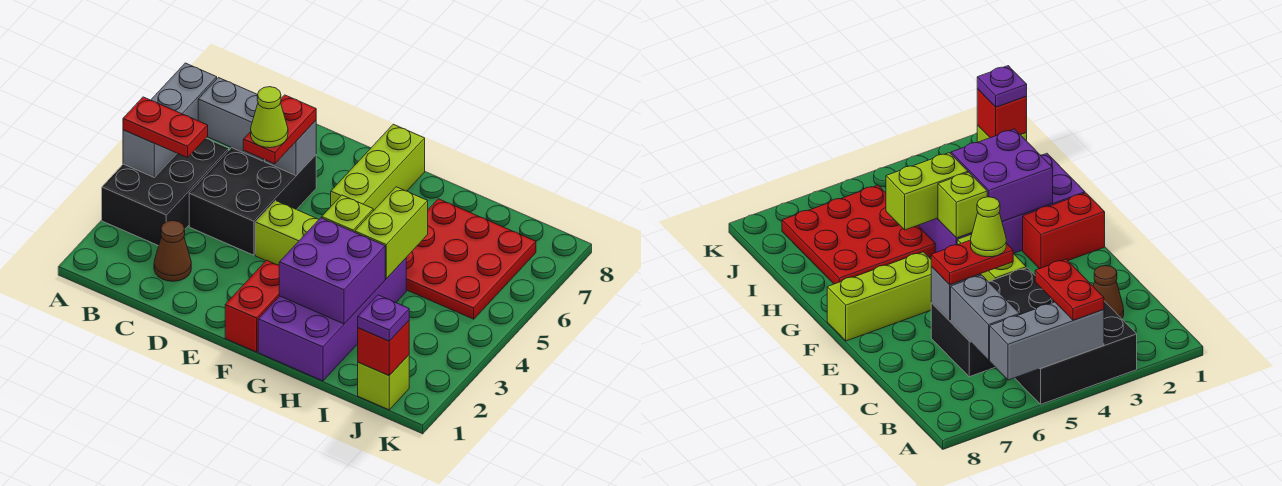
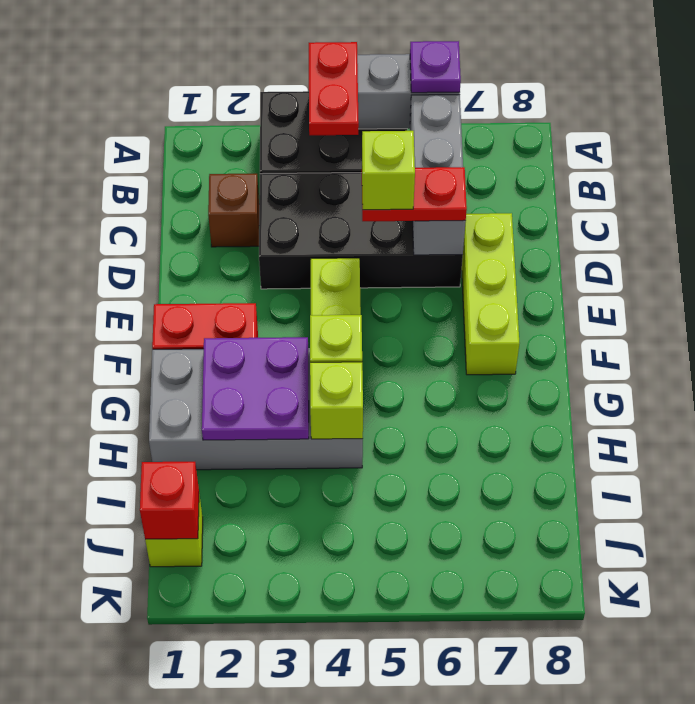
brown cone C2 level 1 -> brown brick C2 level 1
black brick C4:D6 level 1 -> black brick C3:D6 level 1
lime cone D5 level 4 -> lime brick D5 level 4
lime brick F6:F8 level 1 -> lime brick D7:F7 level 1
purple brick G1:H4 level 1 -> grey brick G1:H4 level 1
purple brick G2:H3 level 2 -> purple plate G2:H3 level 2
lime brick H4:H5 level 2 -> lime brick H4 level 2
red plate H5:J7 level 1 -> none
purple plate J1 level 3 -> purple plate A6 level 3

